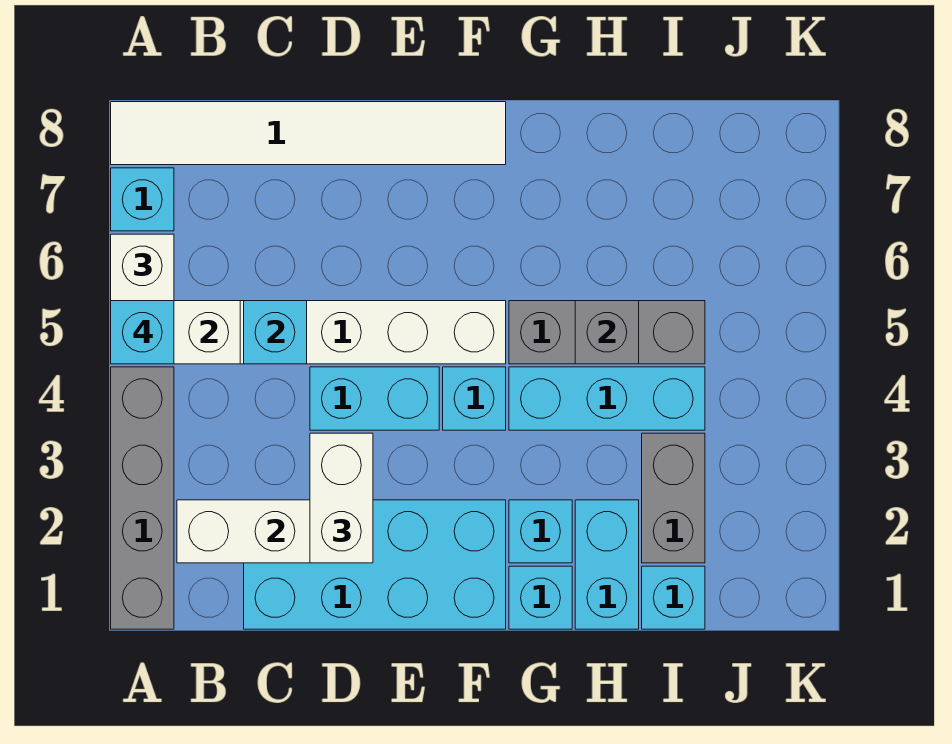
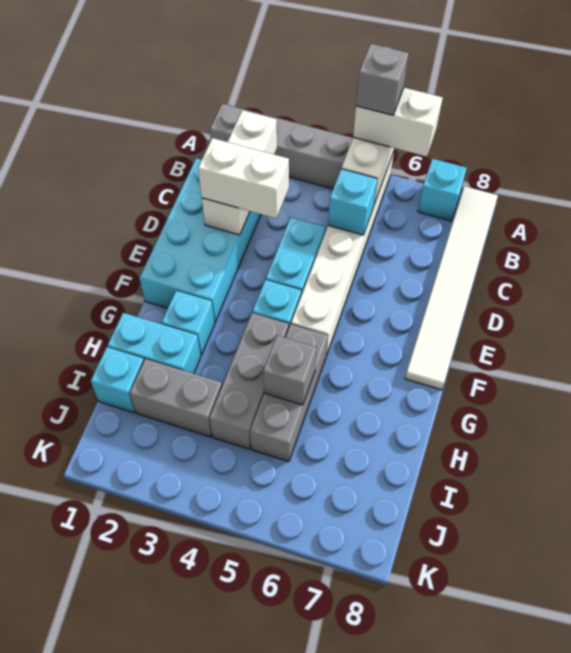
cyan brick A5 level 4 -> grey brick A5 level 4
cyan brick G1 level 1 -> none
cyan brick G4:I4 level 1 -> grey brick G4:I4 level 1

